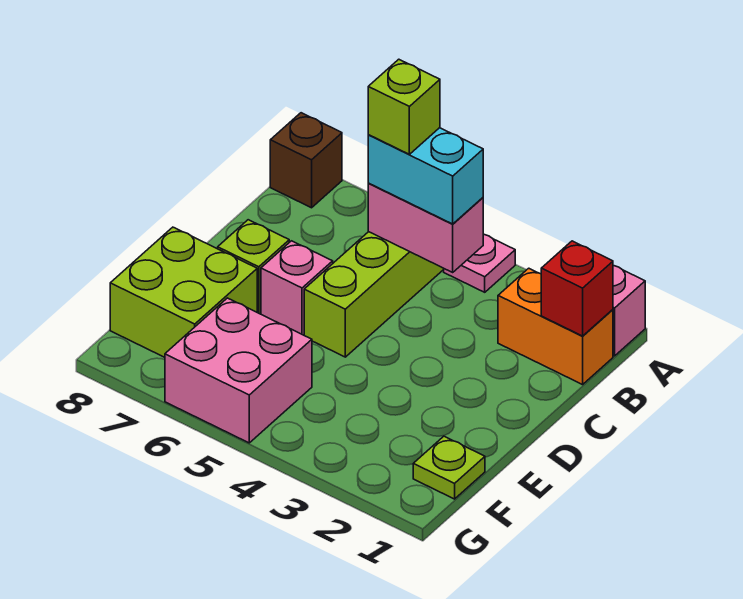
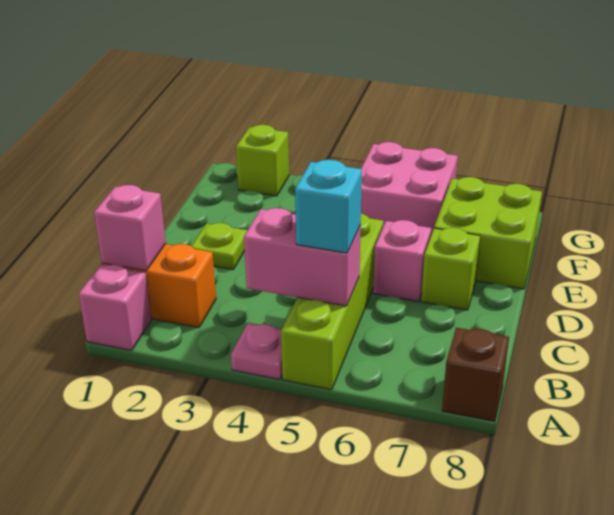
red brick B1 level 2 -> pink brick B1 level 2
cyan brick B4:B5 level 3 -> cyan brick B5 level 3
lime brick B5 level 4 -> lime brick G2 level 1
lime plate F1 level 1 -> lime plate D2 level 1

